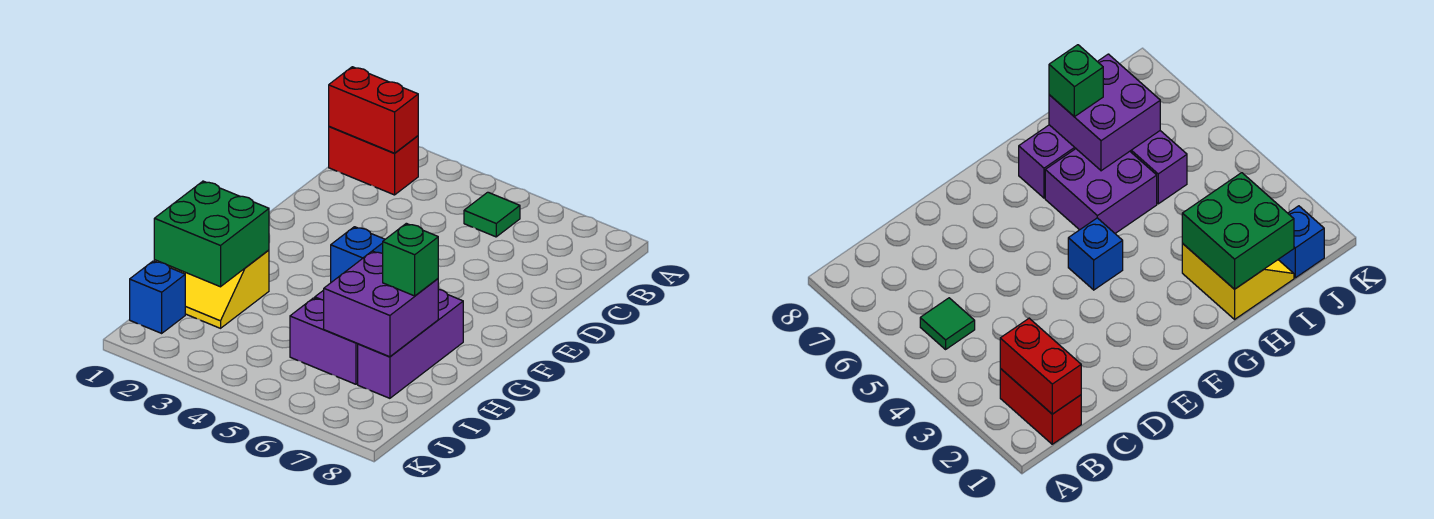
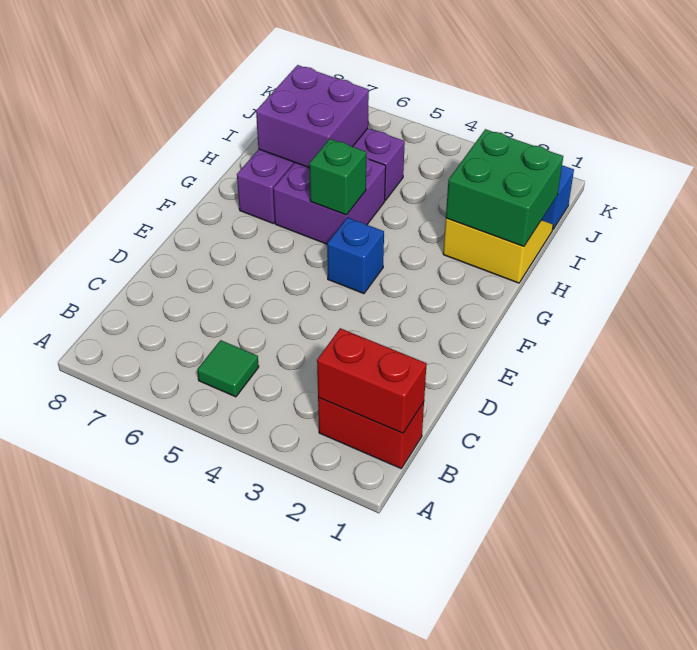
green brick H7 level 3 -> green brick G5 level 2

